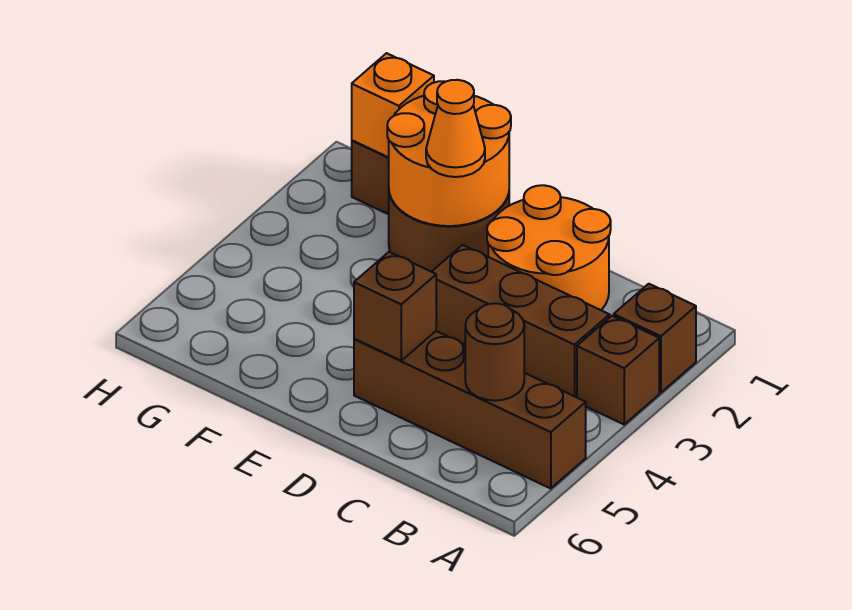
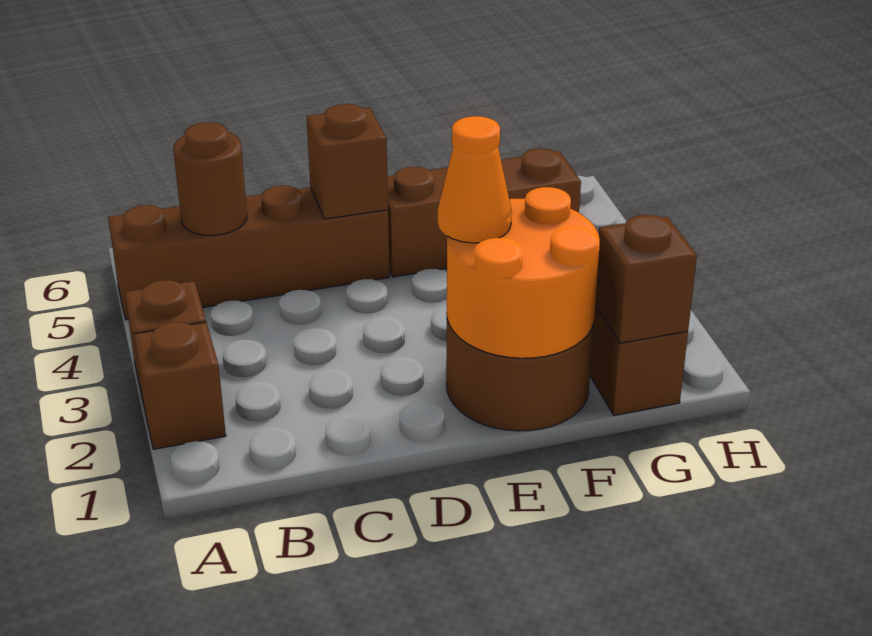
brown brick B3:D3 level 1 -> brown brick E5:G5 level 1
orange round brick C1:D2 level 1 -> none
orange brick G1 level 2 -> brown brick G1 level 2

